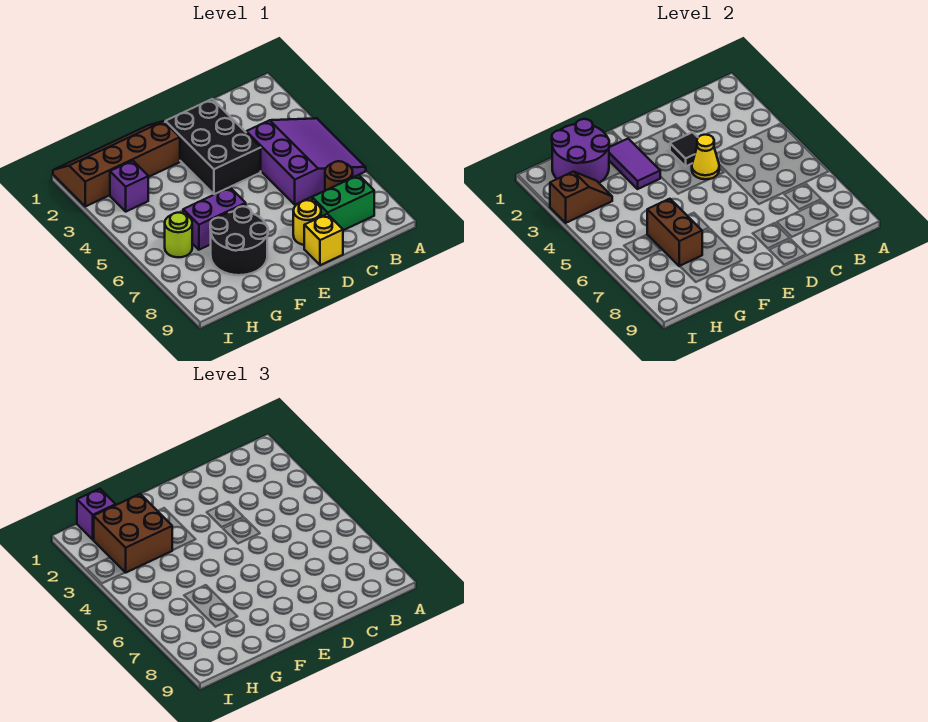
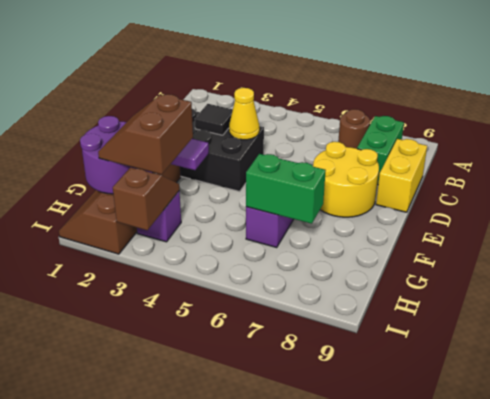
purple slope A4:C6 level 1 top C -> none
yellow round brick D8 level 1 -> yellow round brick D7:E8 level 1
yellow brick D9 level 1 -> yellow brick C9:D9 level 1
black round brick F7:G8 level 1 -> none
brown brick G2:H3 level 3 -> brown slope G2:H3 level 3 top 3
brown brick G6:G7 level 2 -> green brick G6:G7 level 2
purple brick H1 level 3 -> none
lime round brick H6 level 1 -> none

